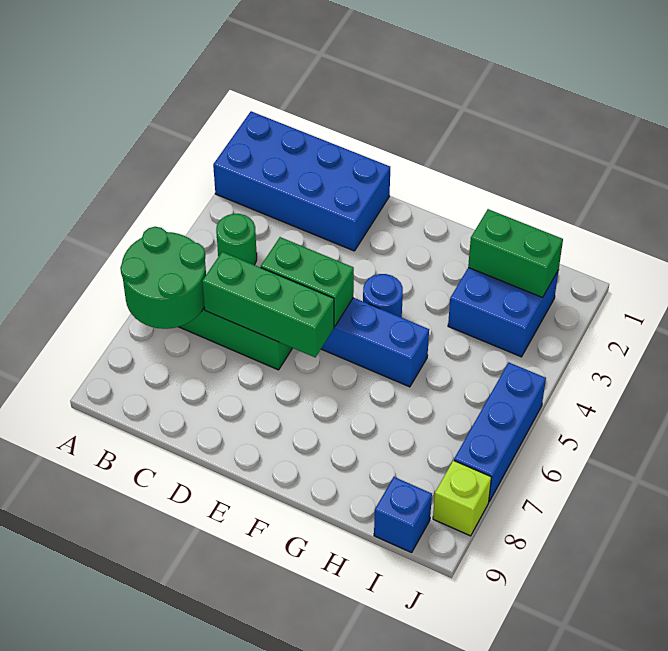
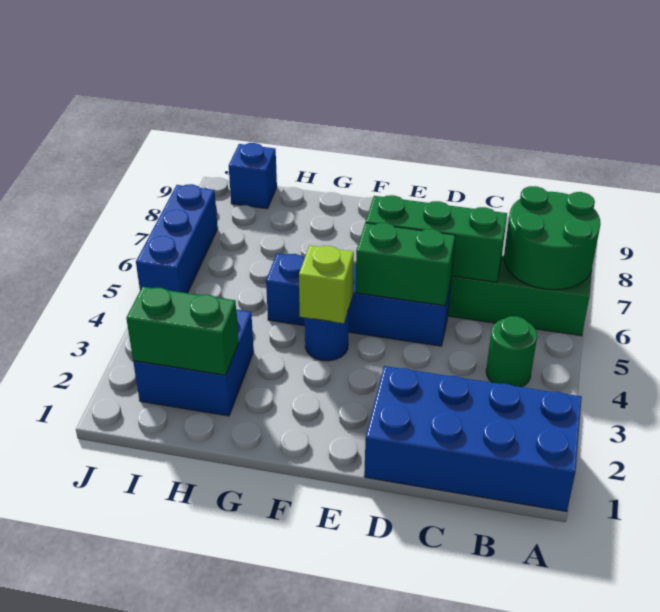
lime brick J8 level 1 -> lime brick F4 level 2

